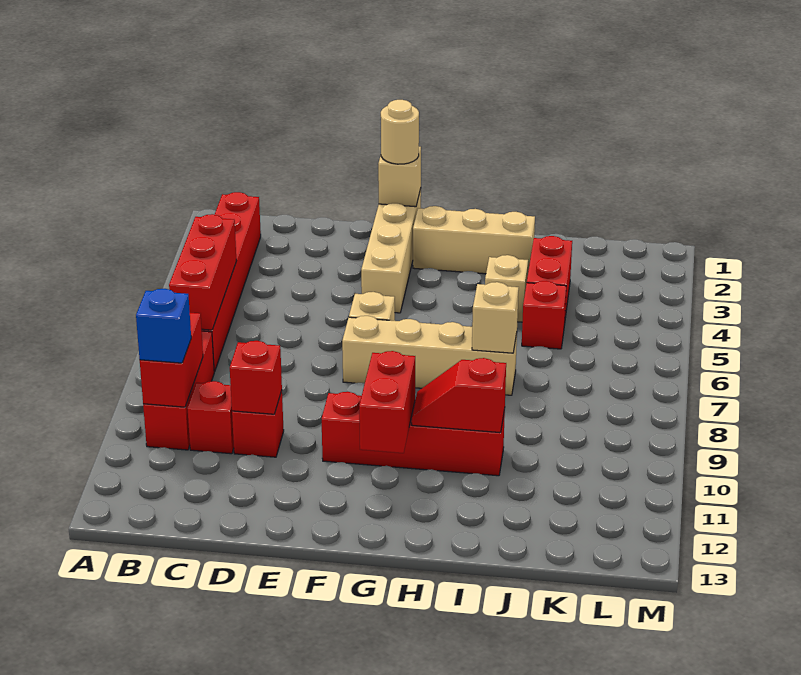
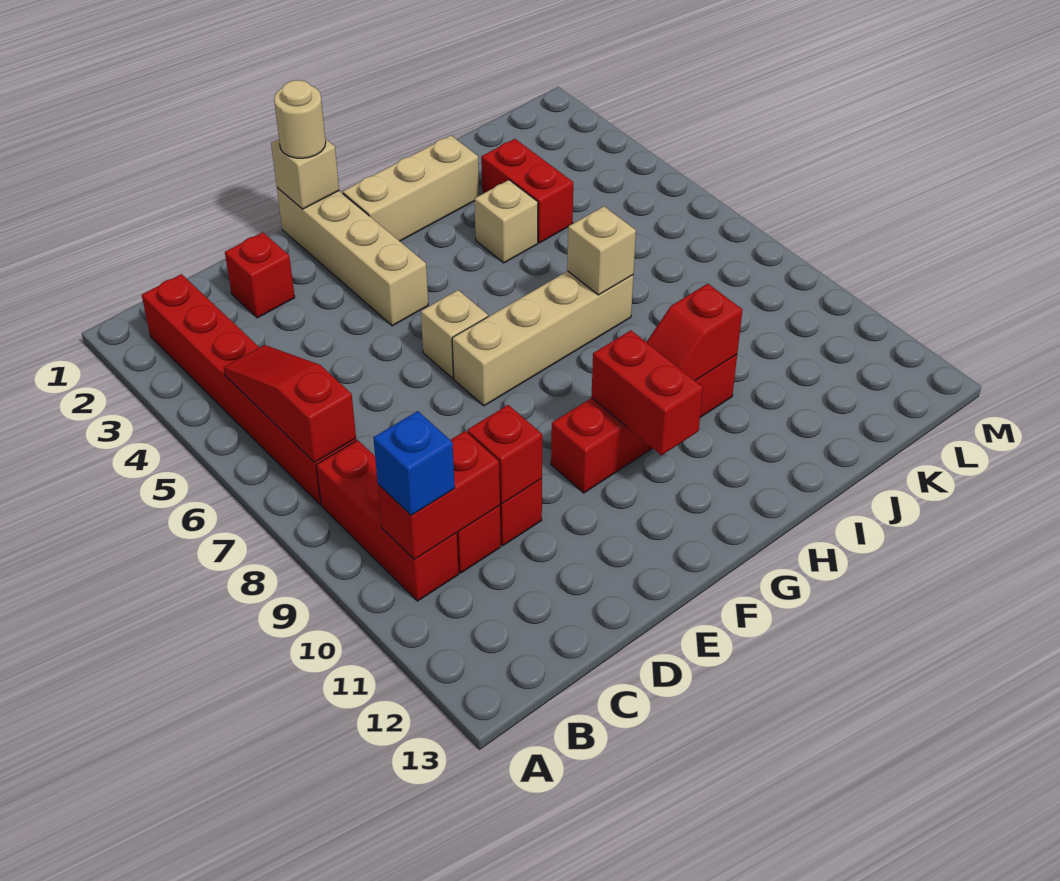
red brick B5:B7 level 2 -> red slope B5:B7 level 2 top 7
red brick B9:B10 level 2 -> red brick B10:C10 level 2
red brick J5 level 1 -> red brick D2 level 1

